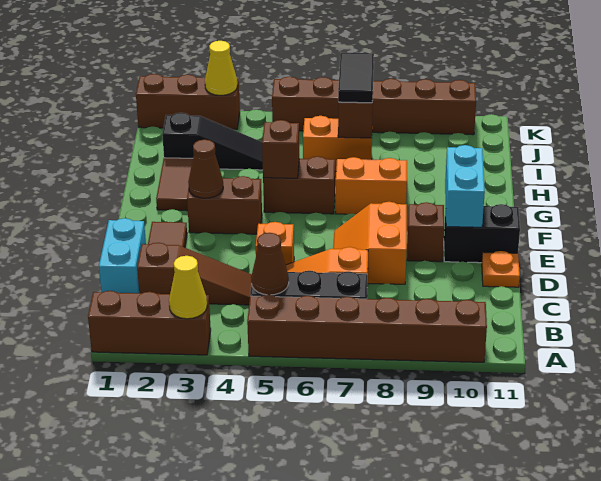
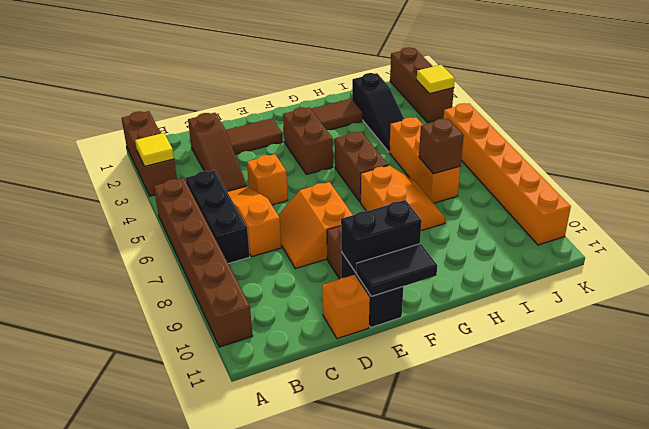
yellow cone A3 level 2 -> yellow tile A3 level 2
brown cone B5 level 2 -> none
cyan brick C1:D1 level 1 -> none
orange slope D7:E8 level 1 top 8 -> orange slope D7:E8 level 1 top E
orange plate D11 level 1 -> orange brick D11 level 1
cyan brick E10:F10 level 2 -> black brick E10:F10 level 2
brown cone F3 level 2 -> none
brown brick G5 level 2 -> none
orange brick I6:I7 level 1 -> orange brick I5:I7 level 1
black tile I7:J7 level 3 -> black tile E11:F11 level 2
yellow cone K3 level 2 -> yellow tile K3 level 2
brown brick K5:K10 level 1 -> orange brick K5:K10 level 1

